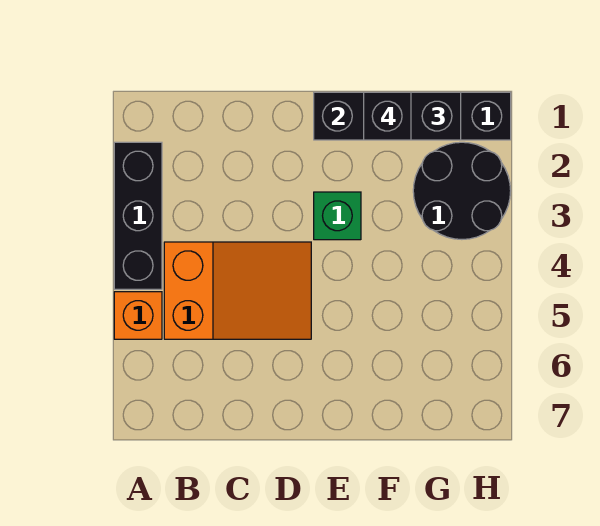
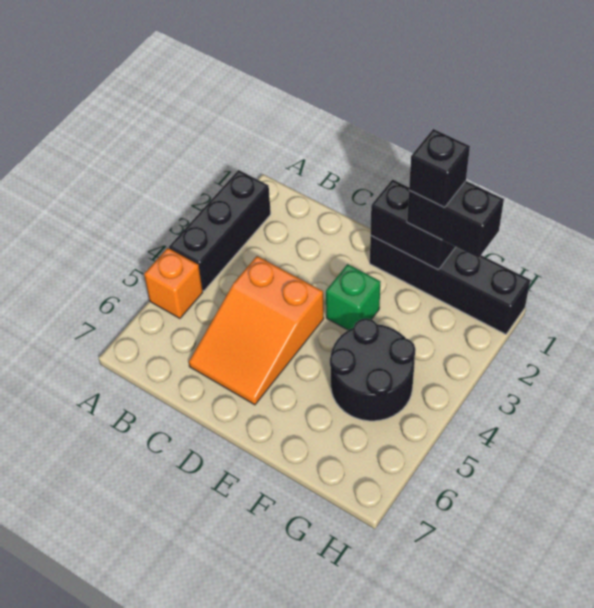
orange slope B4:D5 level 1 top B -> orange slope C4:D6 level 1 top 4
black round brick G2:H3 level 1 -> black round brick F4:G5 level 1

